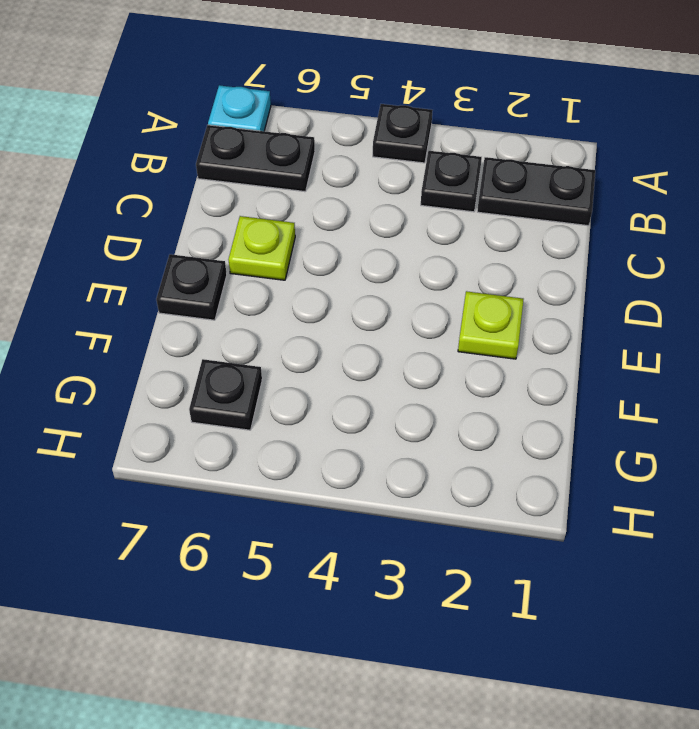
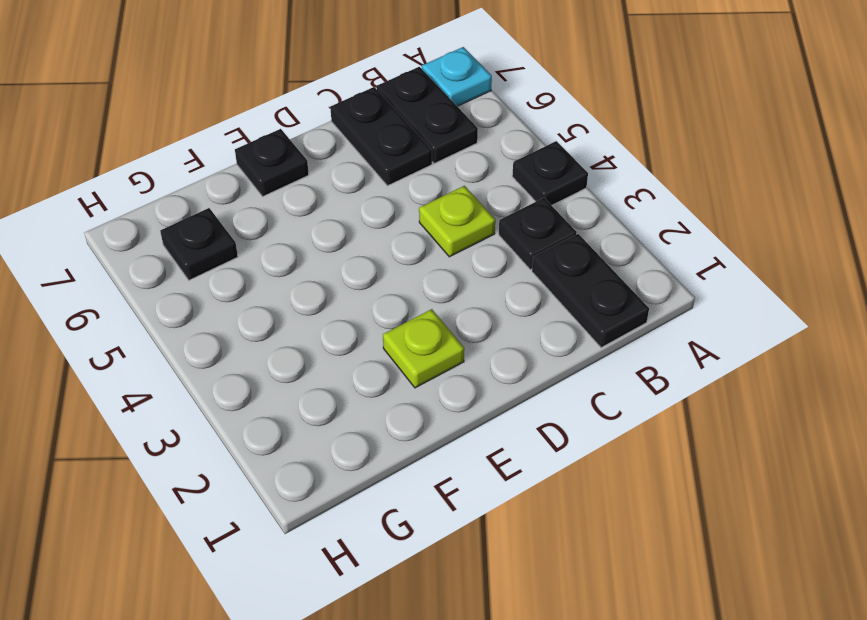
none -> black plate C6:C7 level 1
lime plate D6 level 1 -> lime plate C4 level 1

